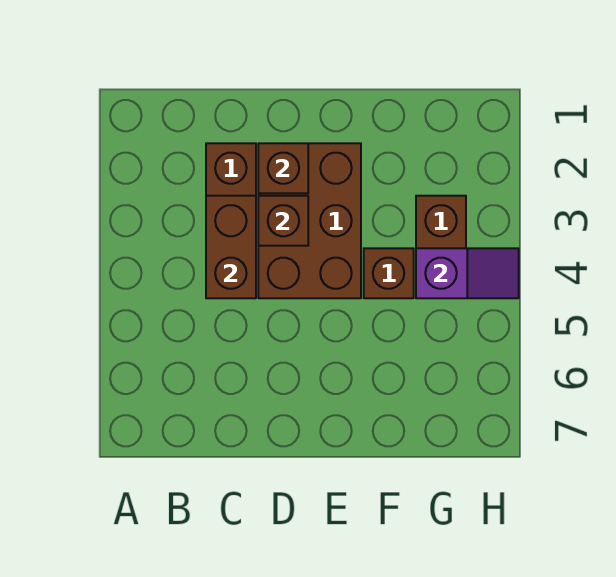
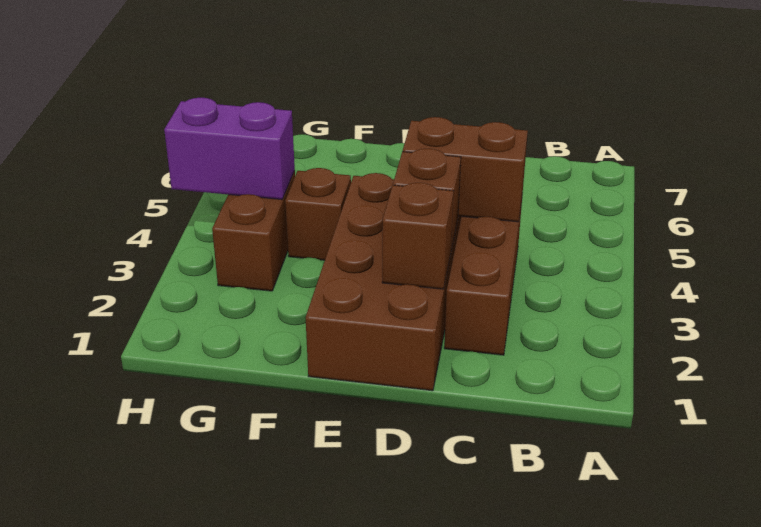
brown brick C3:C4 level 2 -> brown brick C4:D4 level 2
brown brick D2:E4 level 1 -> brown brick D1:E4 level 1
purple slope G4:H4 level 2 top G -> purple brick G4:H4 level 2

